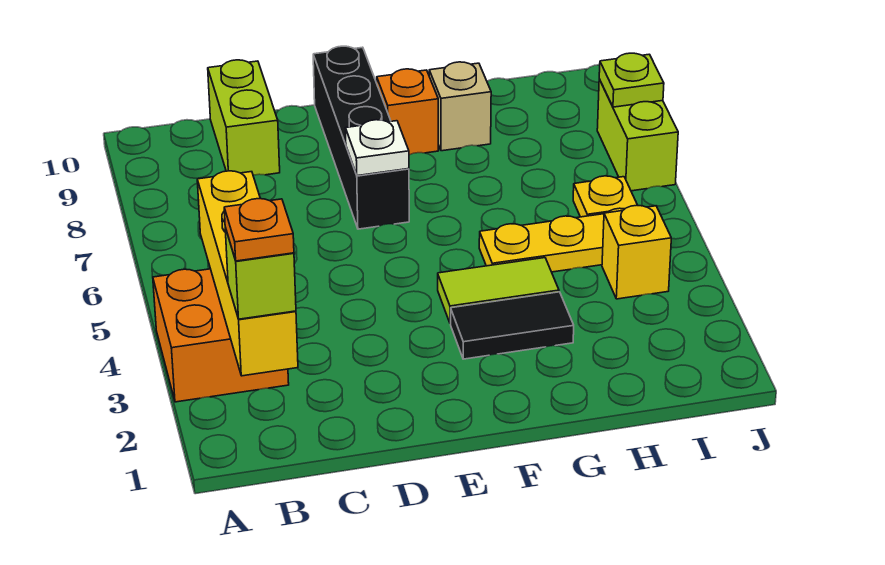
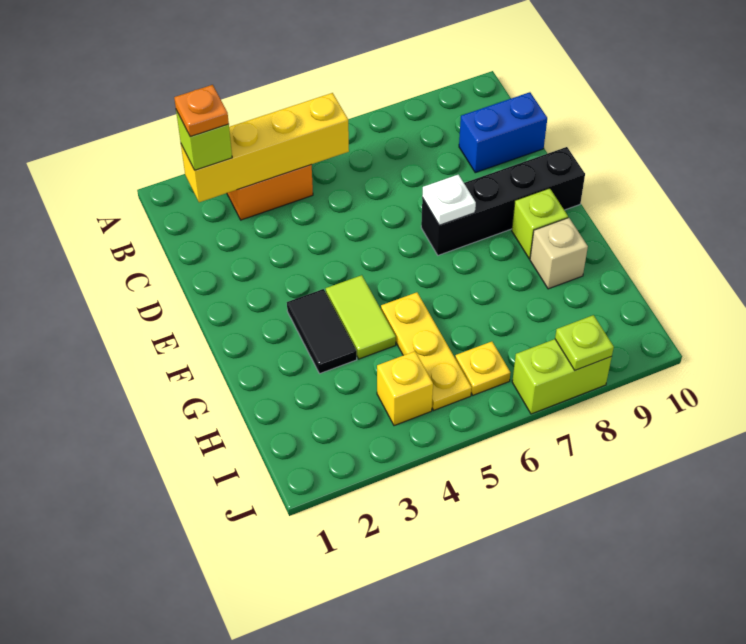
lime brick C9:C10 level 1 -> blue brick C9:C10 level 1
orange brick F9 level 1 -> lime brick F9 level 1

